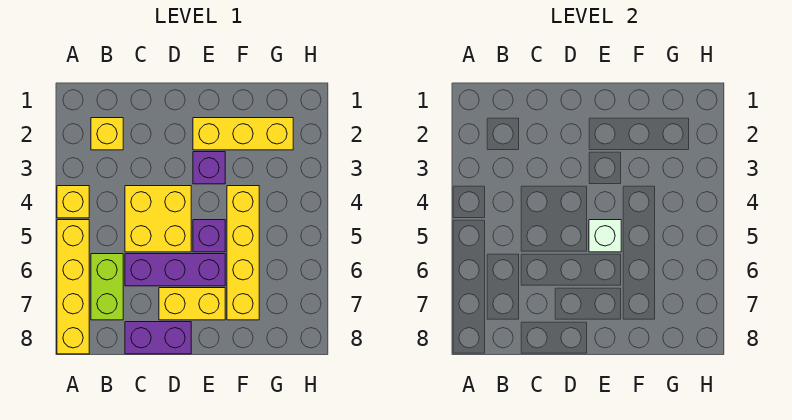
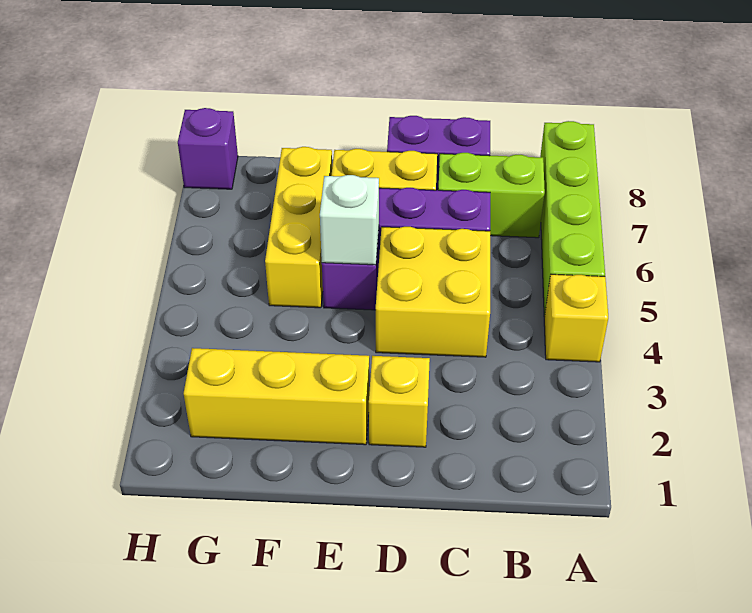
yellow brick A5:A8 level 1 -> lime brick A5:A8 level 1
yellow brick B2 level 1 -> yellow brick D2 level 1
lime brick B6:B7 level 1 -> lime brick B7:C7 level 1
purple brick E3 level 1 -> purple brick H8 level 1
yellow brick F4:F7 level 1 -> yellow brick F5:F7 level 1

